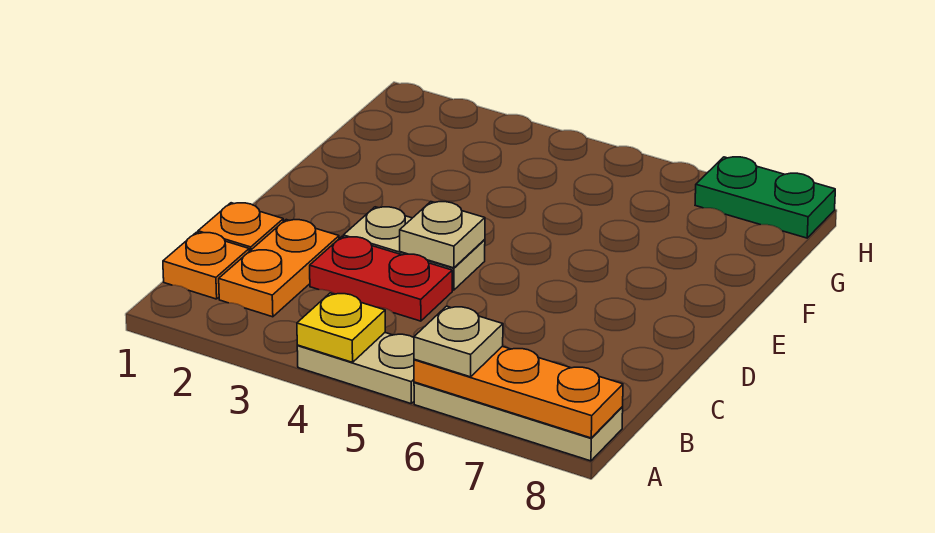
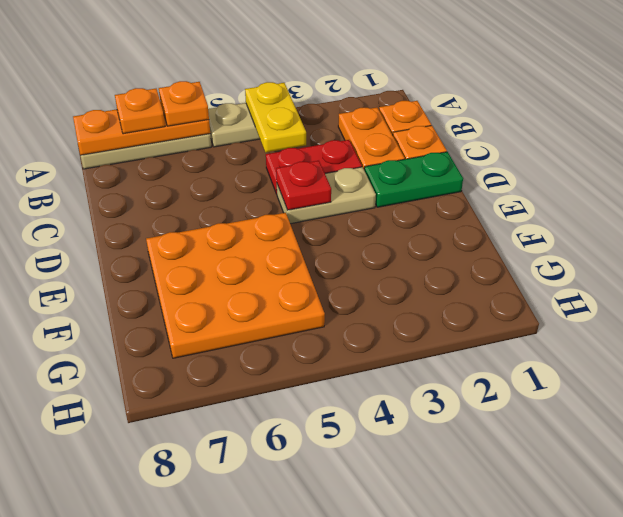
yellow plate A4 level 2 -> yellow plate A4:B4 level 2
tan plate A6 level 3 -> orange plate A6 level 3
none -> orange plate A7 level 3
tan plate D4 level 2 -> red plate D4 level 2
none -> orange plate E5:G7 level 1
green plate H7:H8 level 1 -> green plate D1:D2 level 1

